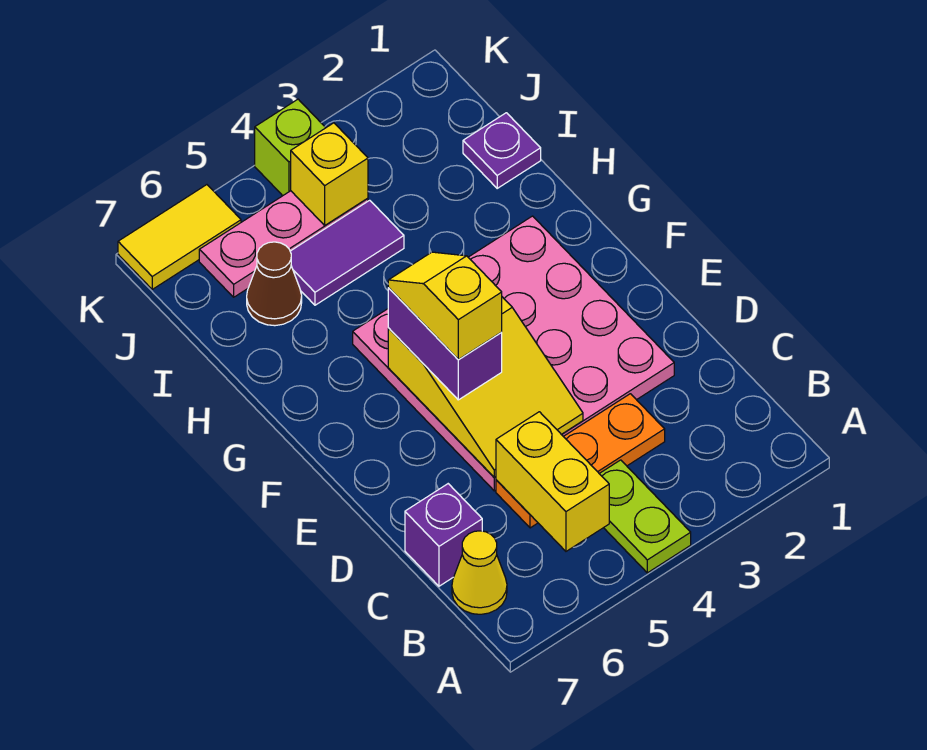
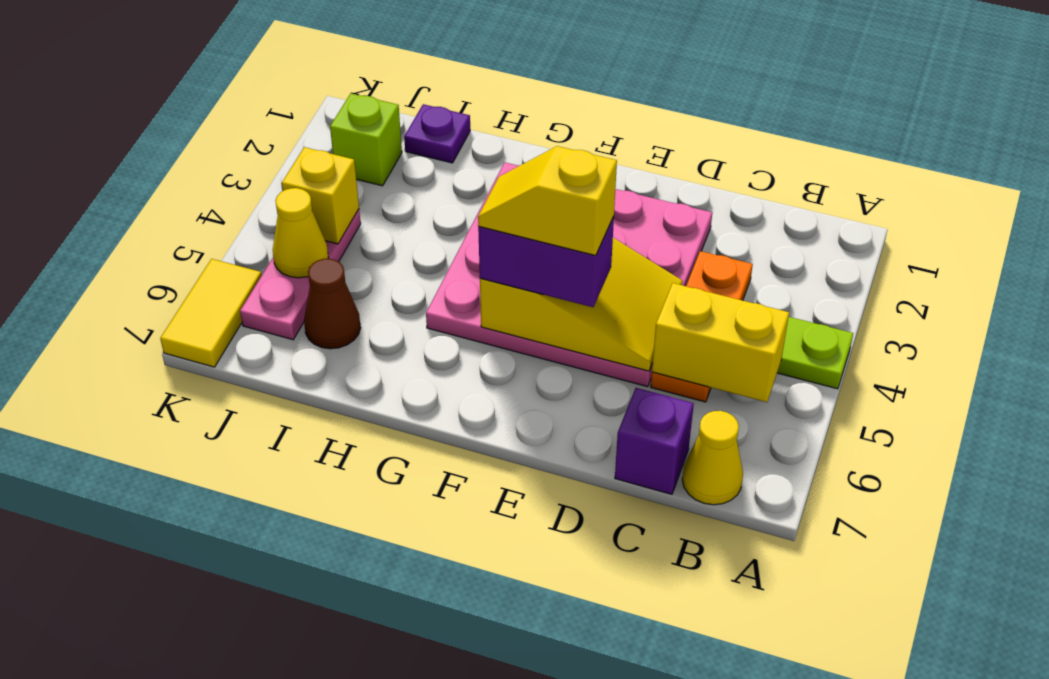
purple tile I4:I5 level 1 -> none
none -> yellow cone J5 level 2
lime brick K4 level 1 -> lime brick J2 level 1

